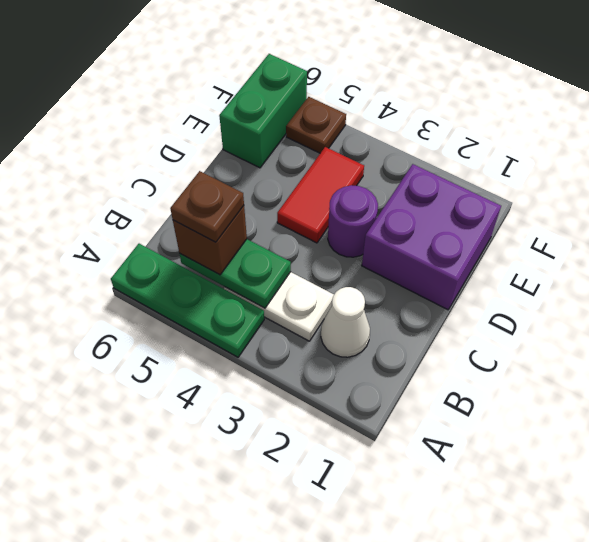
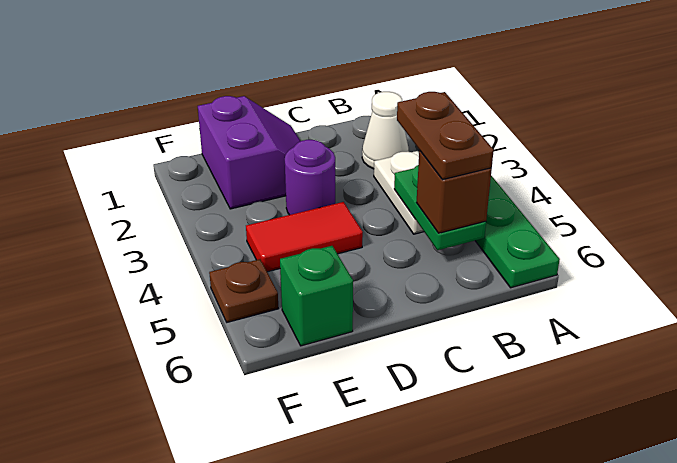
brown plate B5 level 4 -> brown plate B4:B5 level 4
purple brick D1:E2 level 1 -> purple slope D1:E2 level 1 top E
green brick E6:F6 level 1 -> green brick E6 level 1

